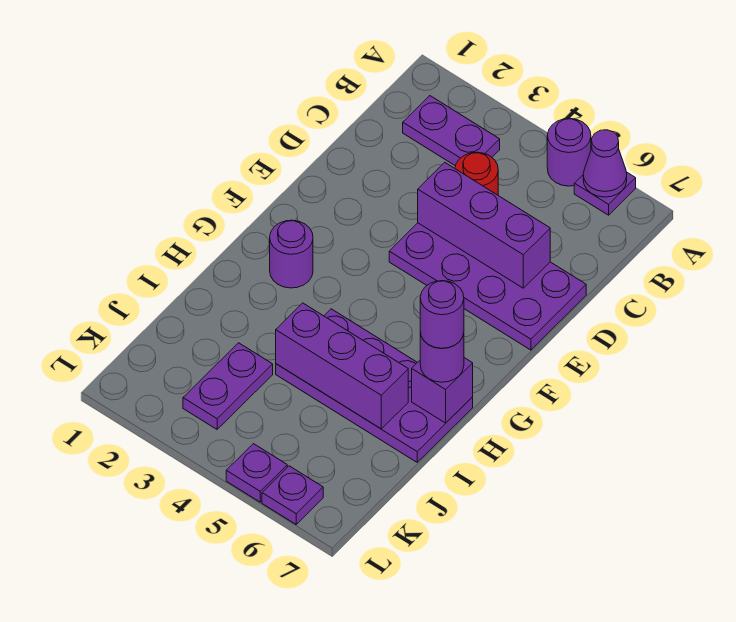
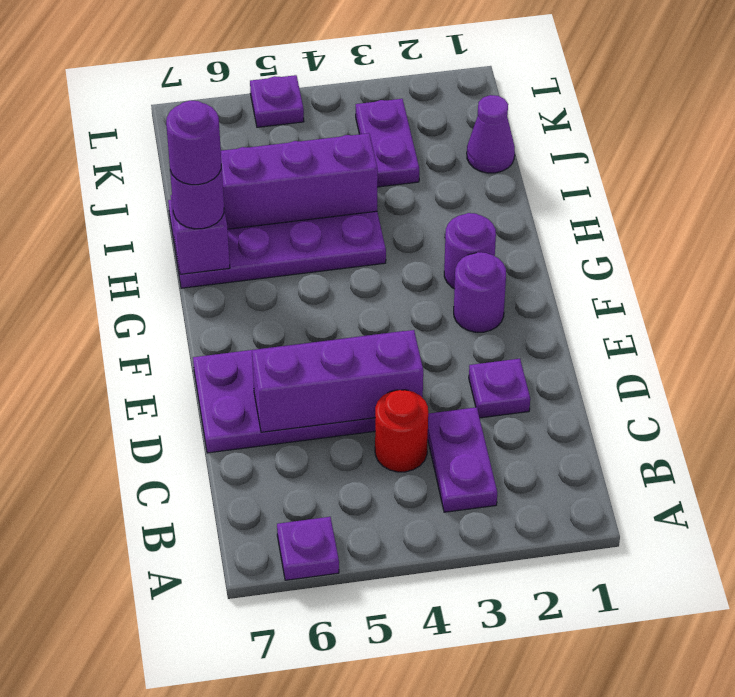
purple round brick A5 level 1 -> purple round brick F2 level 1
purple cone A6 level 2 -> purple cone J1 level 1
purple plate B2:B3 level 1 -> purple plate B3:C3 level 1
purple plate L6 level 1 -> purple plate D2 level 1

